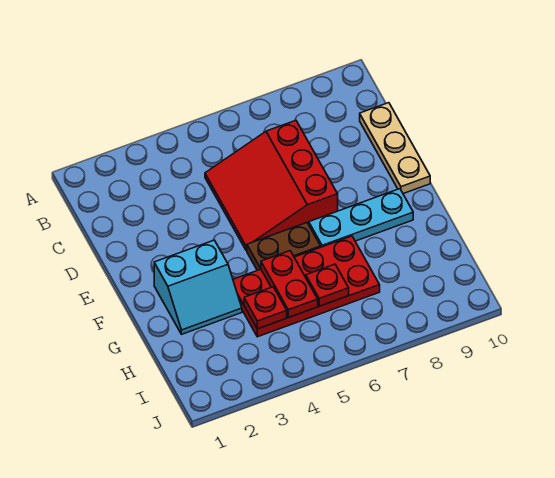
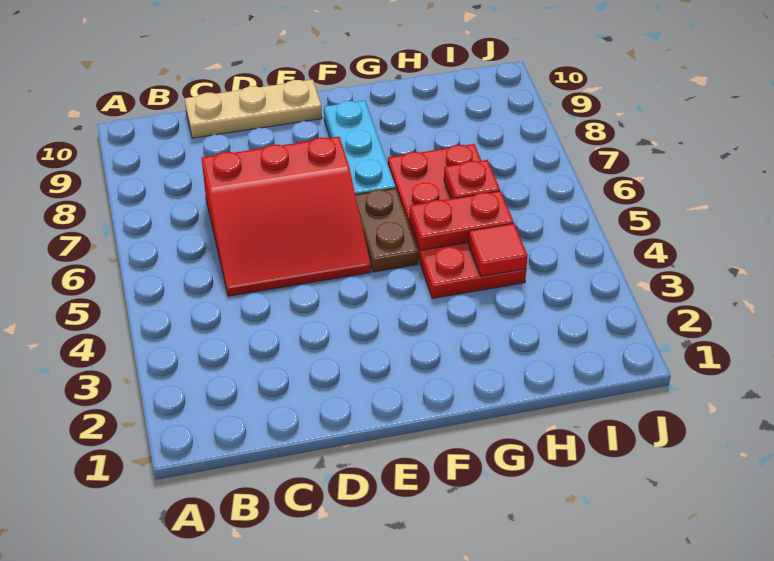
cyan slope F2:G3 level 1 top F -> none
red plate H4 level 2 -> red tile H4 level 2

